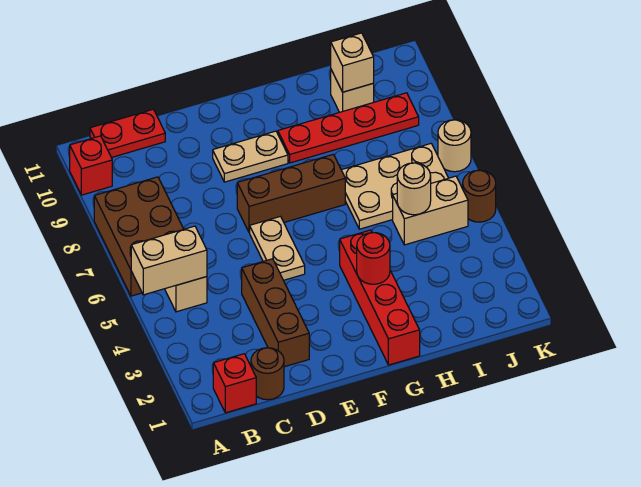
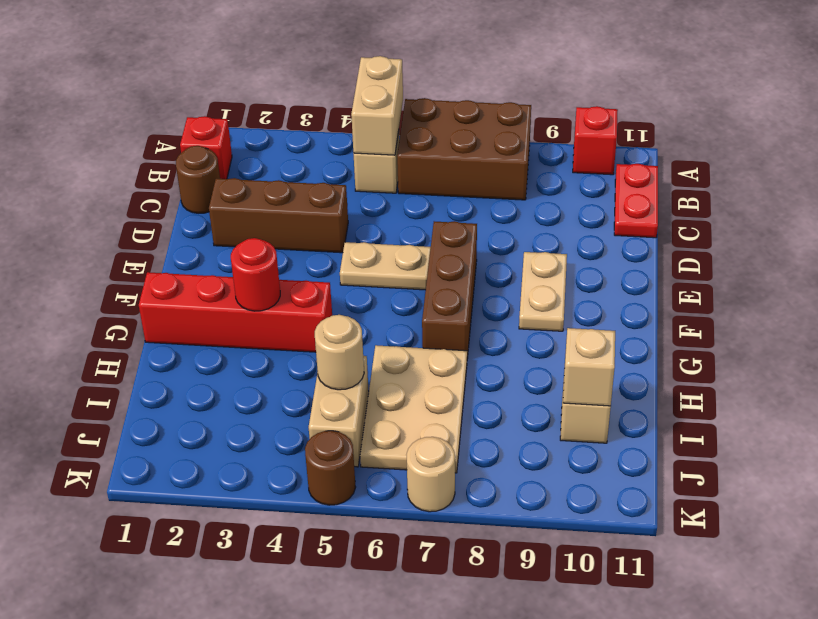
red plate G9:J9 level 1 -> none

